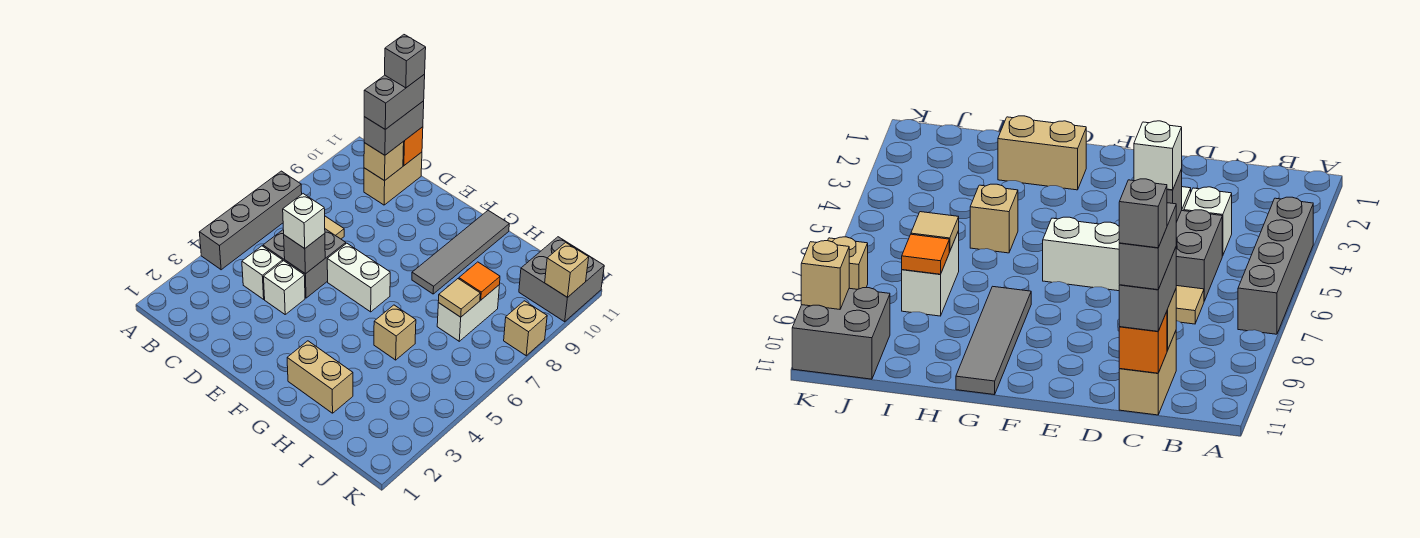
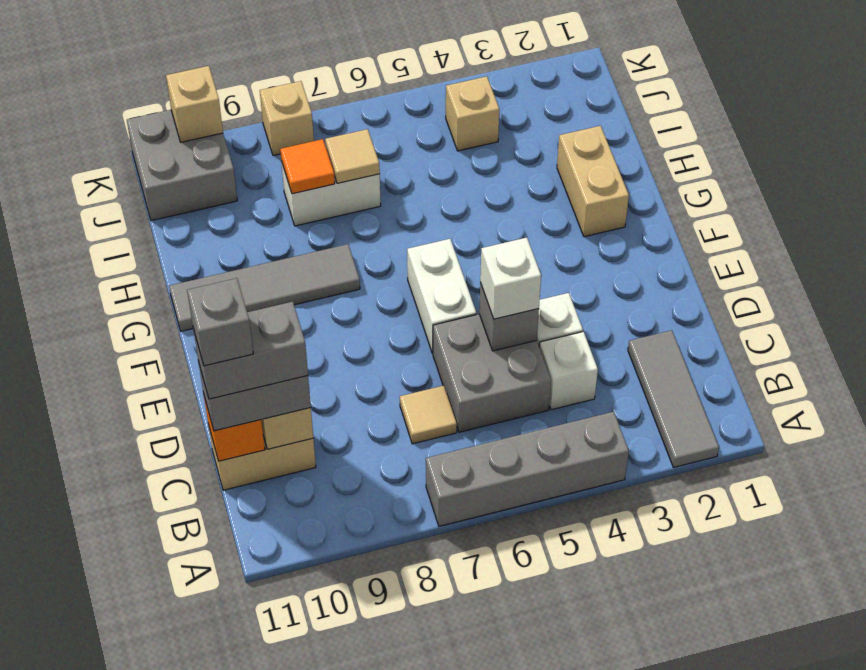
none -> grey tile A2:C2 level 1
tan brick H5 level 1 -> tan brick J4 level 1

